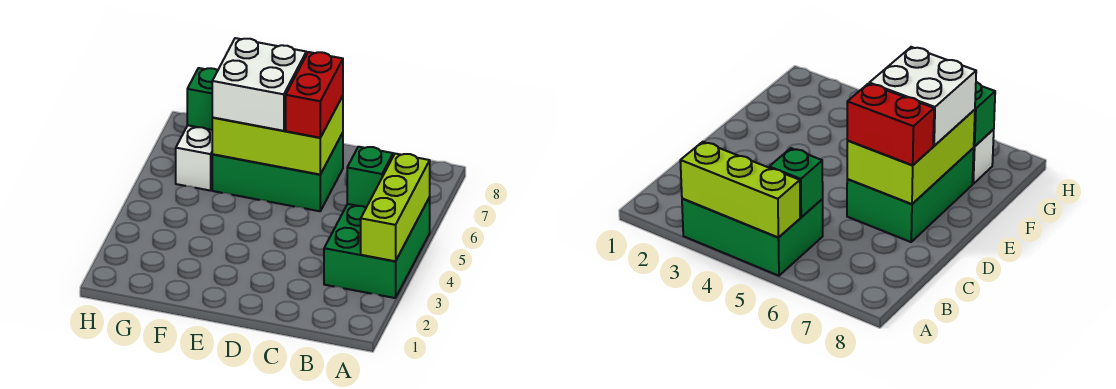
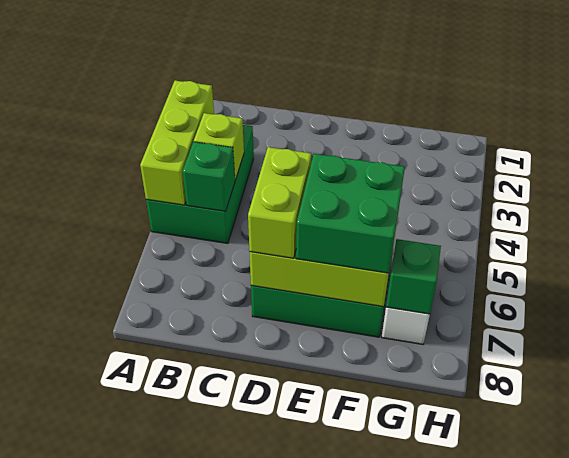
none -> lime brick B4 level 2
red brick D6:D7 level 3 -> lime brick D6:D7 level 3
white brick E6:F7 level 3 -> green brick E6:F7 level 3

